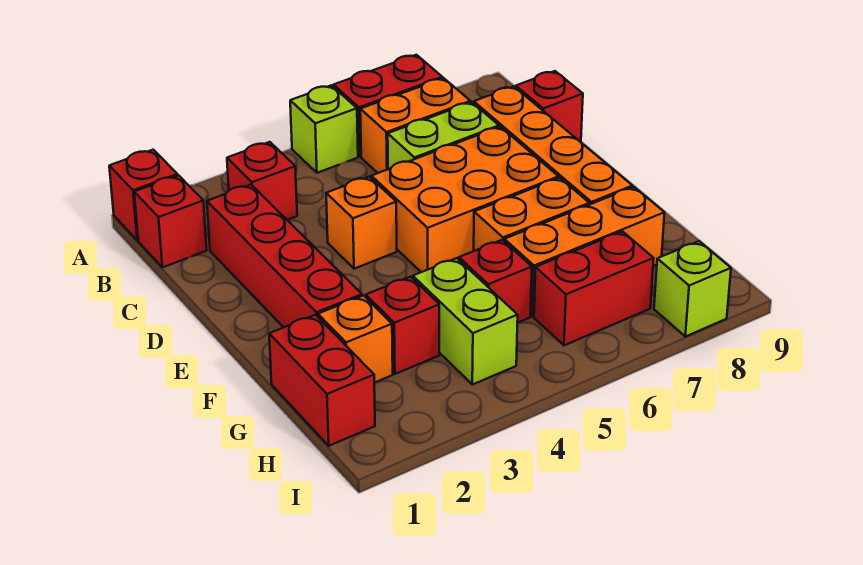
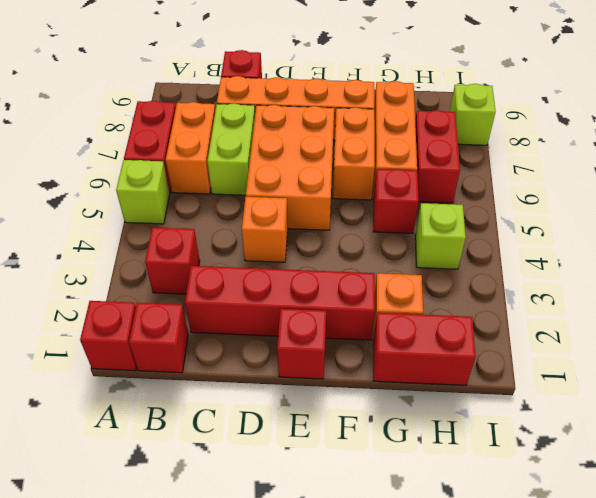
red brick G3 level 1 -> red brick E1 level 1
lime brick G4:H4 level 1 -> lime brick H4 level 1

